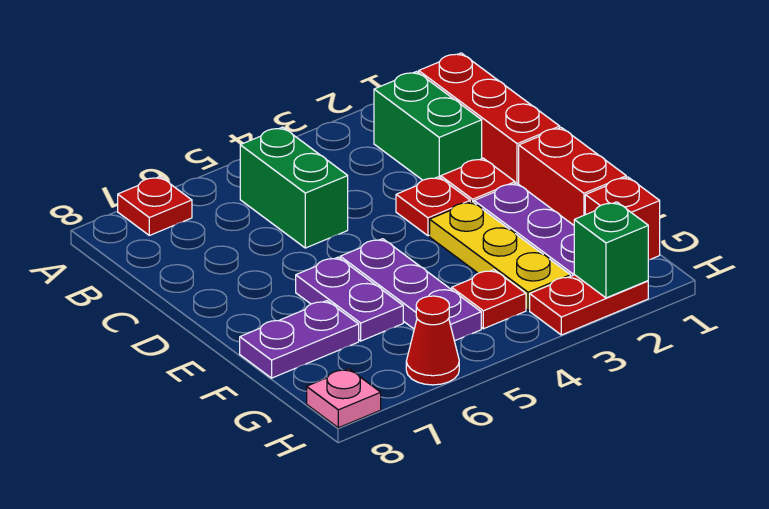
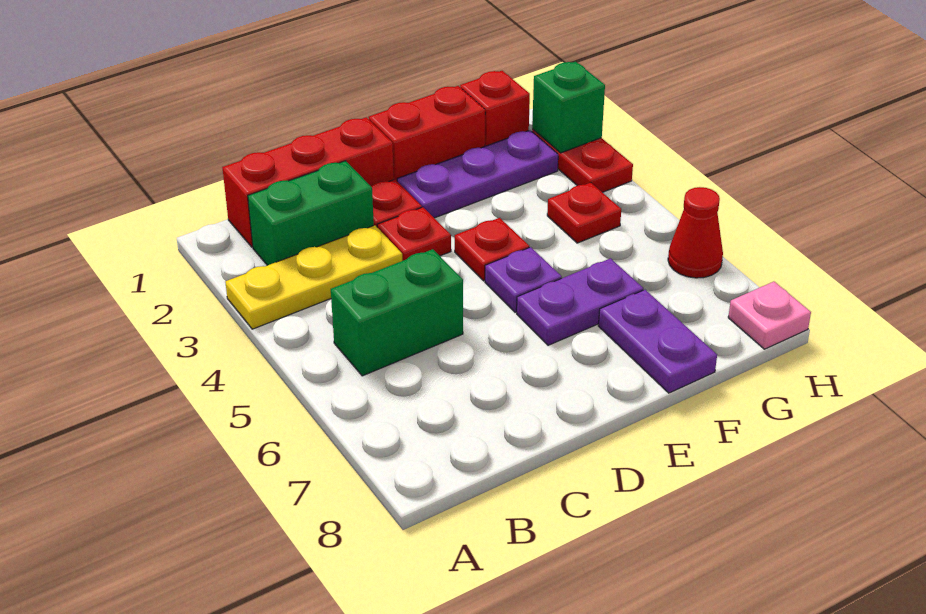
red plate A7 level 1 -> red plate E4 level 1
yellow plate E3:G3 level 1 -> yellow plate A3:C3 level 1
purple plate E5:G5 level 1 -> purple plate E5 level 1

